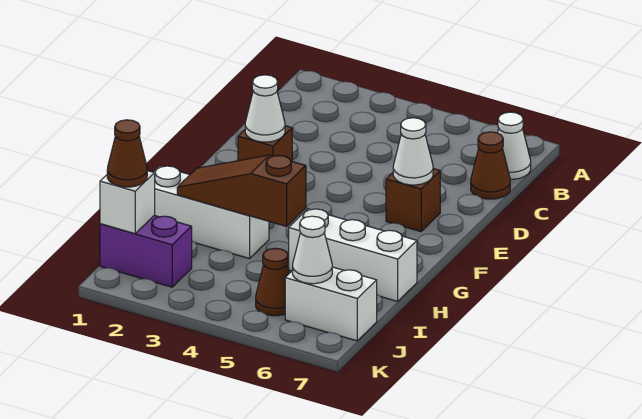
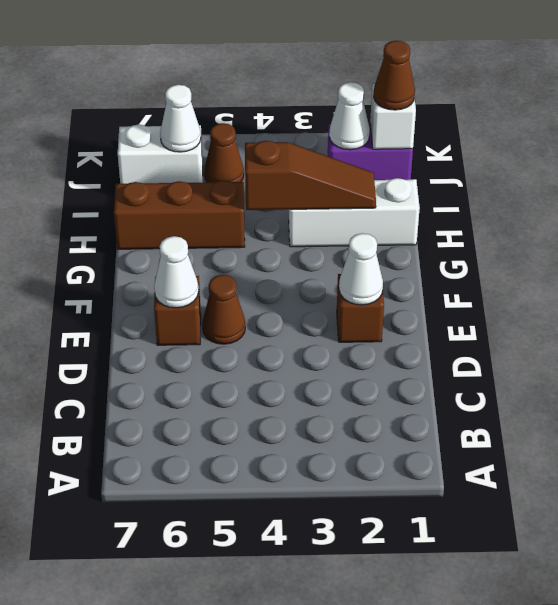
white cone B7 level 1 -> white cone J2 level 2
brown cone C7 level 1 -> brown cone E5 level 1
white brick H5:H7 level 1 -> brown brick H5:H7 level 1

